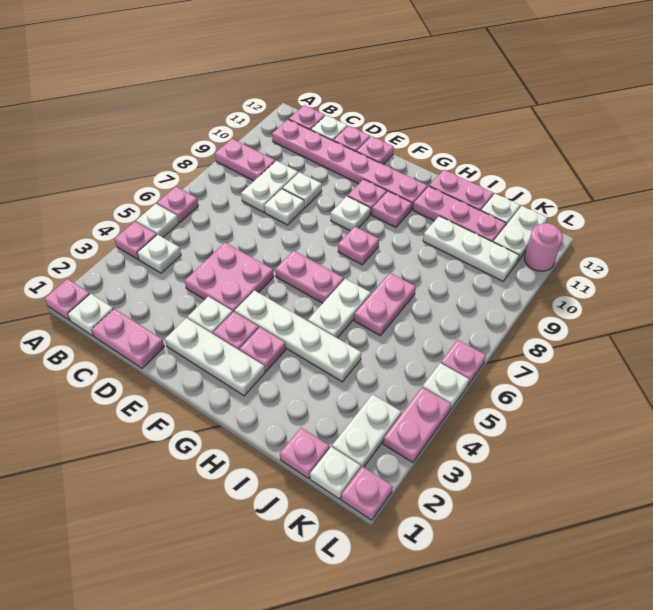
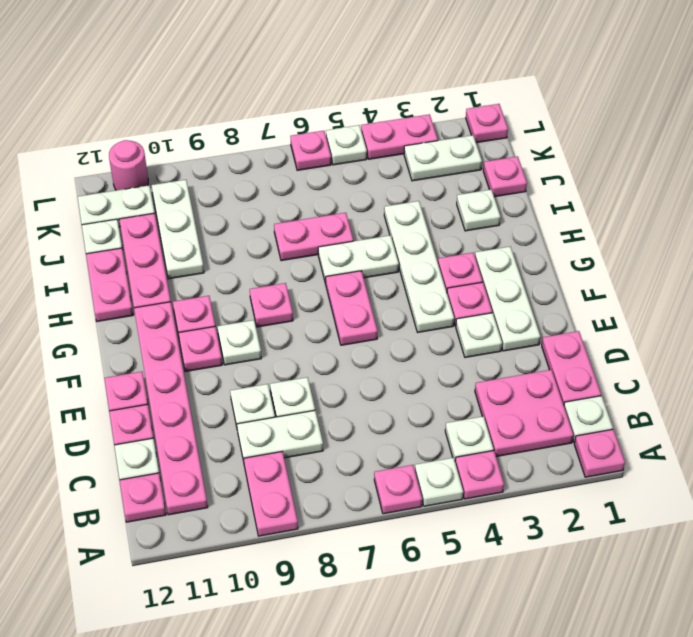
pink plate D4:E5 level 1 -> pink plate B2:C3 level 1
white plate K1 level 1 -> white plate I2 level 1

